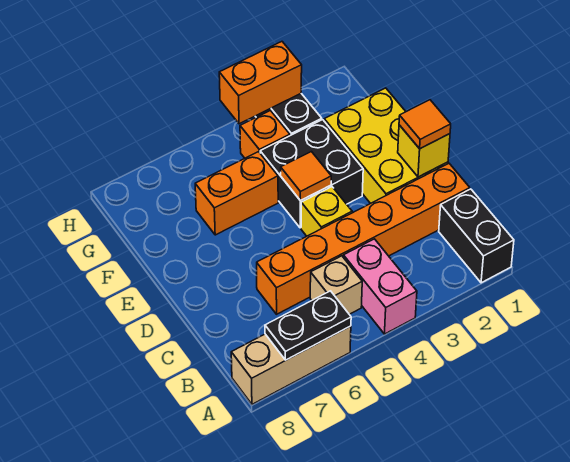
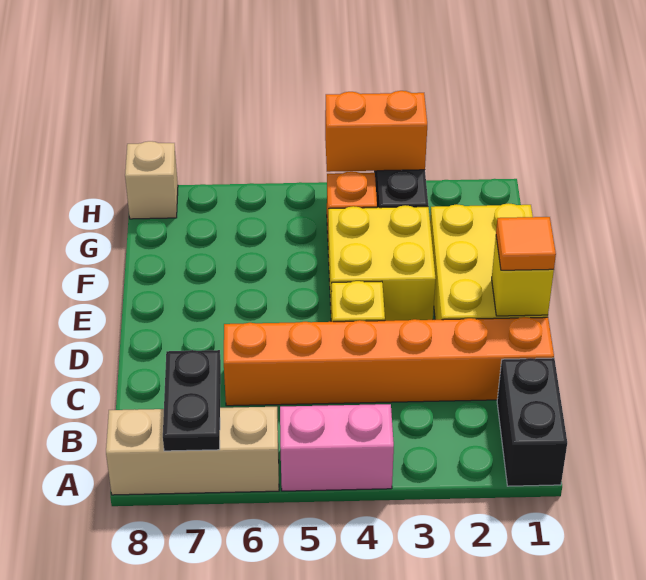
pink brick A4:B4 level 1 -> pink brick A4:A5 level 1
black plate A6:A7 level 2 -> black plate A7:B7 level 2
tan brick B5 level 1 -> tan brick H8 level 1
black brick E3:F4 level 1 -> yellow brick E3:F4 level 1
orange tile E4 level 2 -> none
orange brick F5:F6 level 1 -> none

